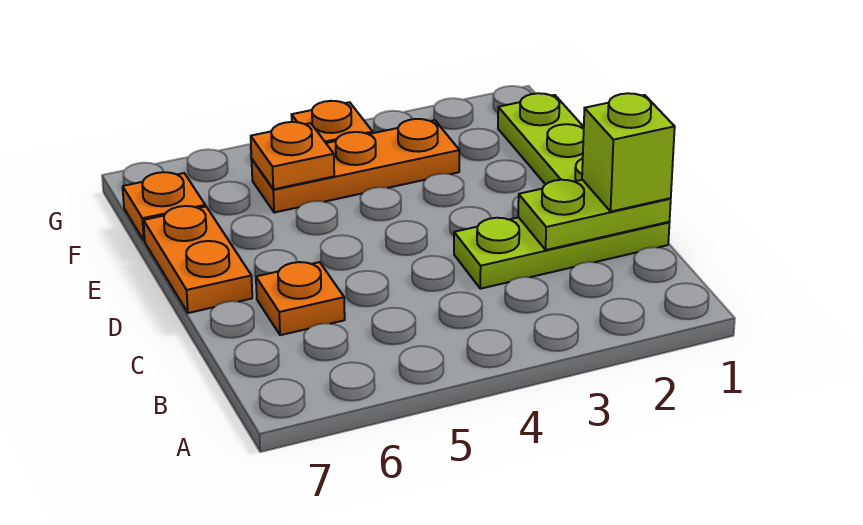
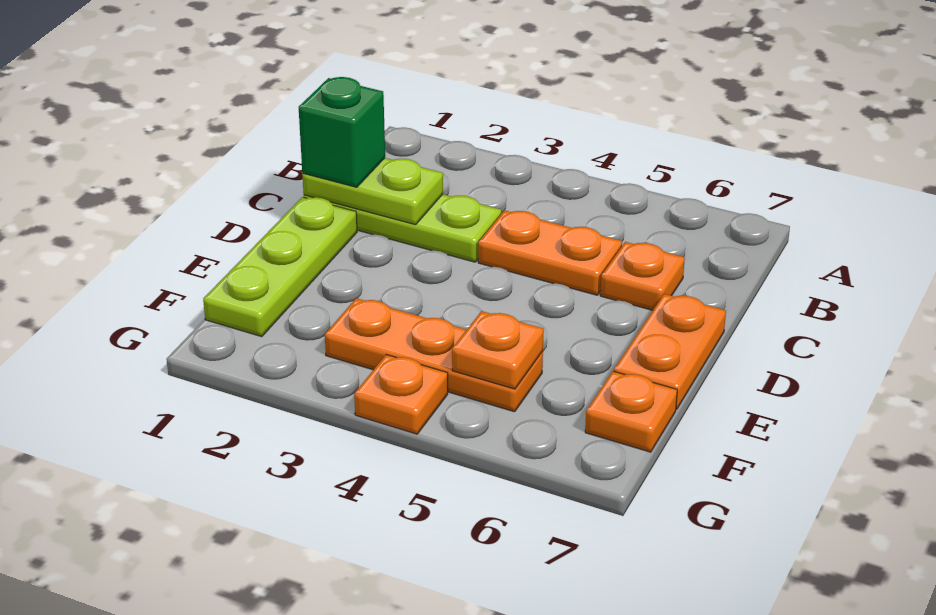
lime brick C1 level 3 -> green brick C1 level 3
none -> orange plate C4:C5 level 1

